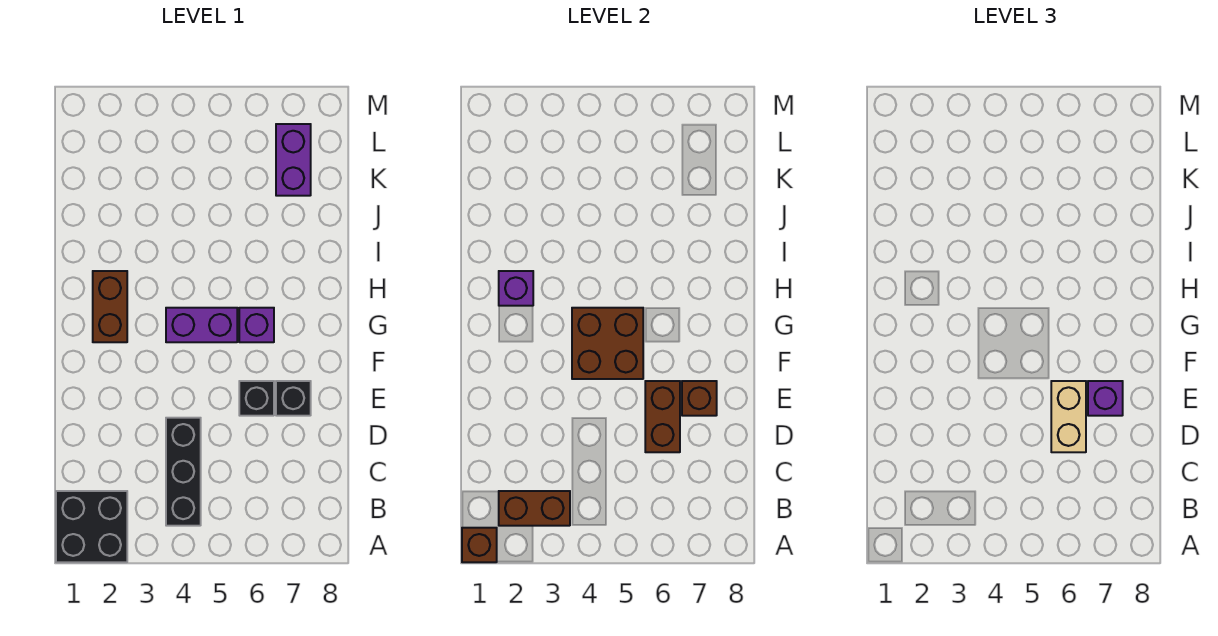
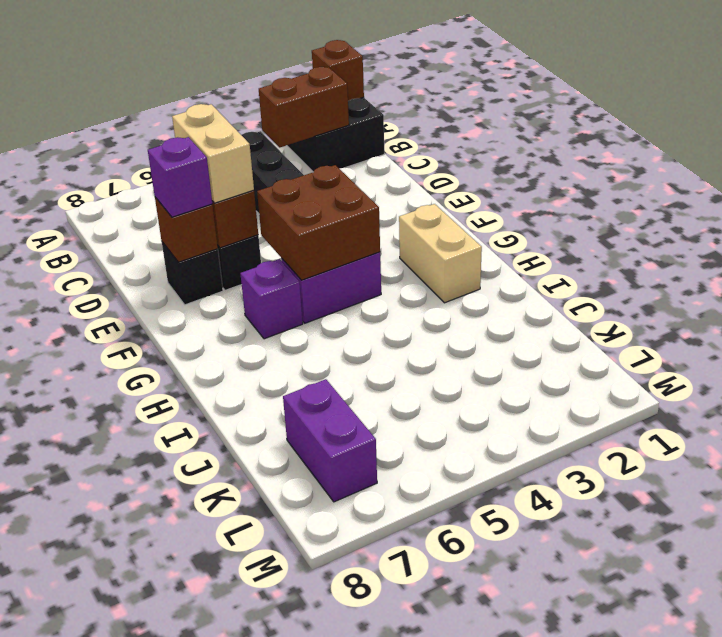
brown brick G2:H2 level 1 -> tan brick G2:H2 level 1
purple brick H2 level 2 -> none

